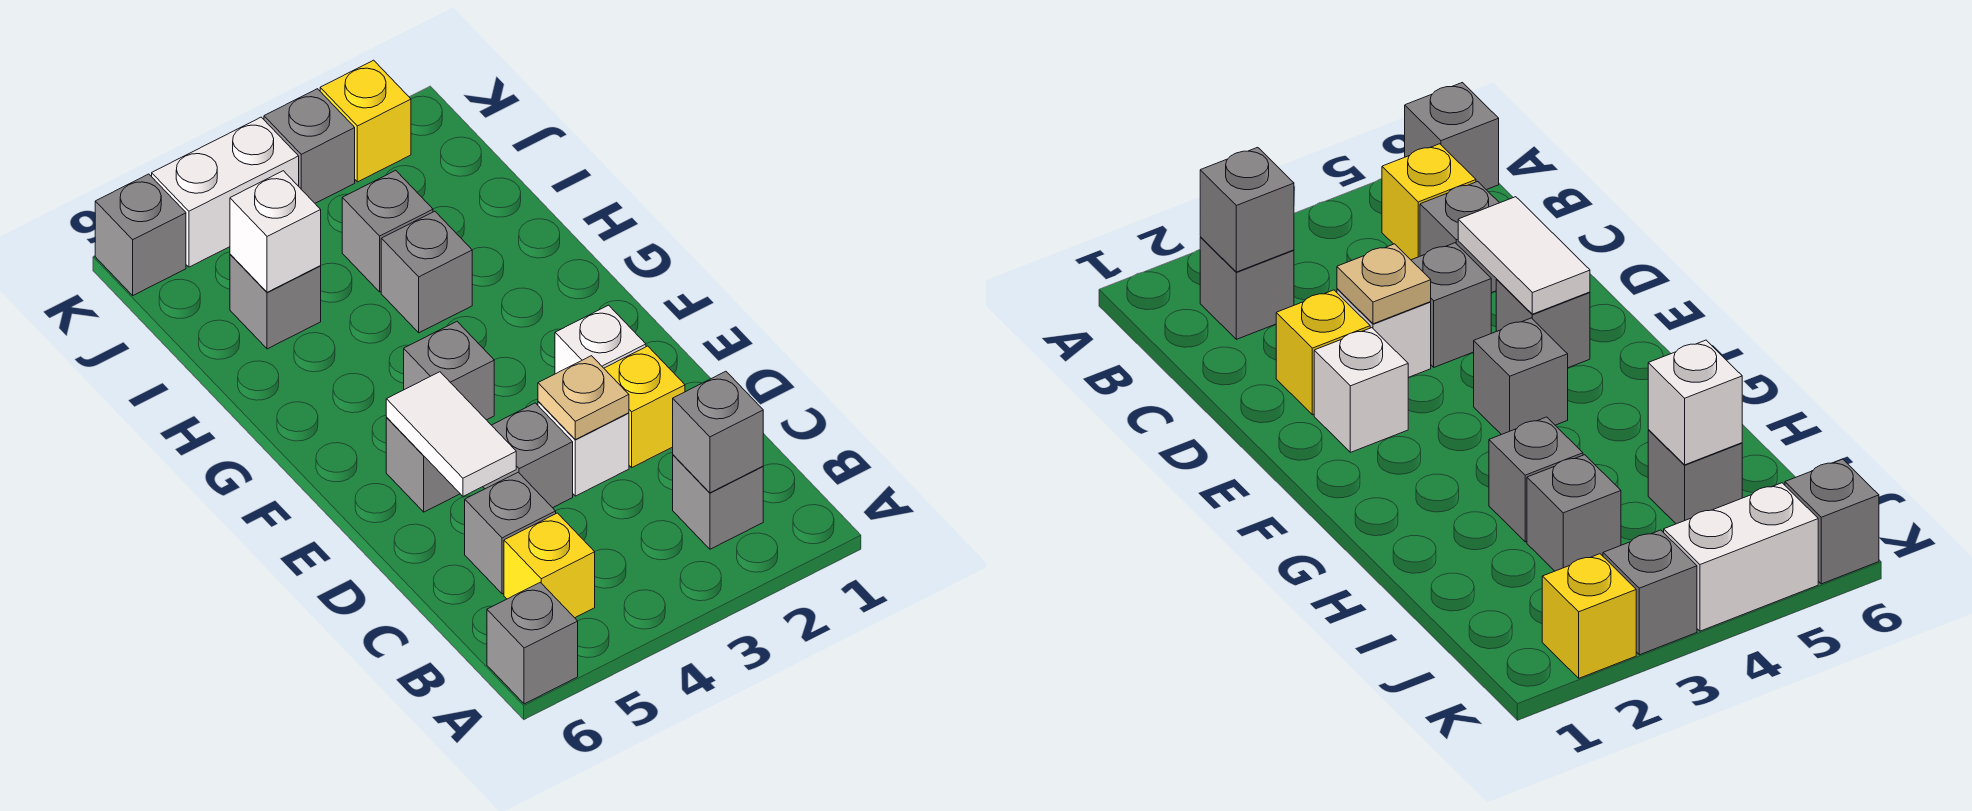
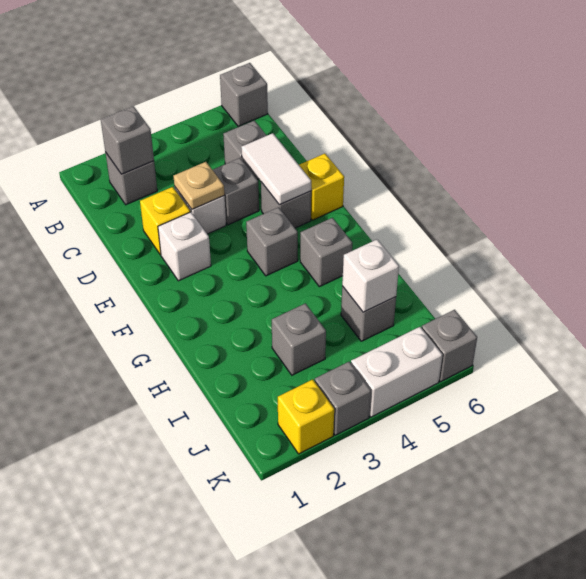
yellow brick B5 level 1 -> yellow brick E6 level 1
grey brick H3 level 1 -> grey brick G5 level 1

